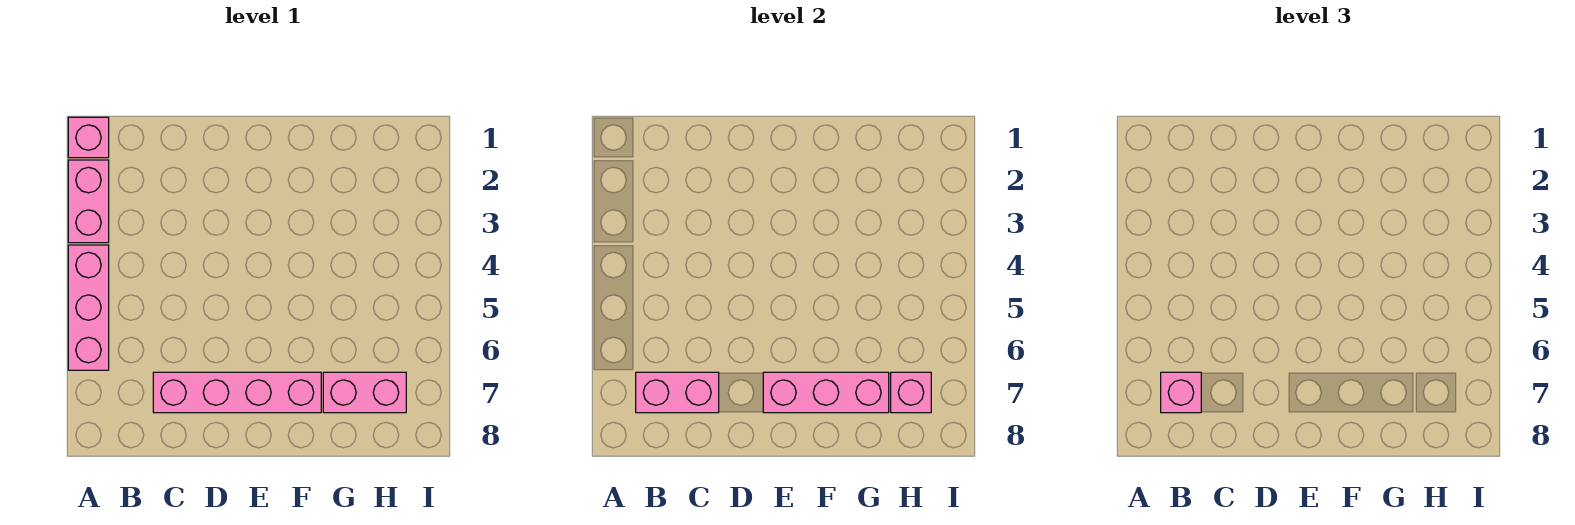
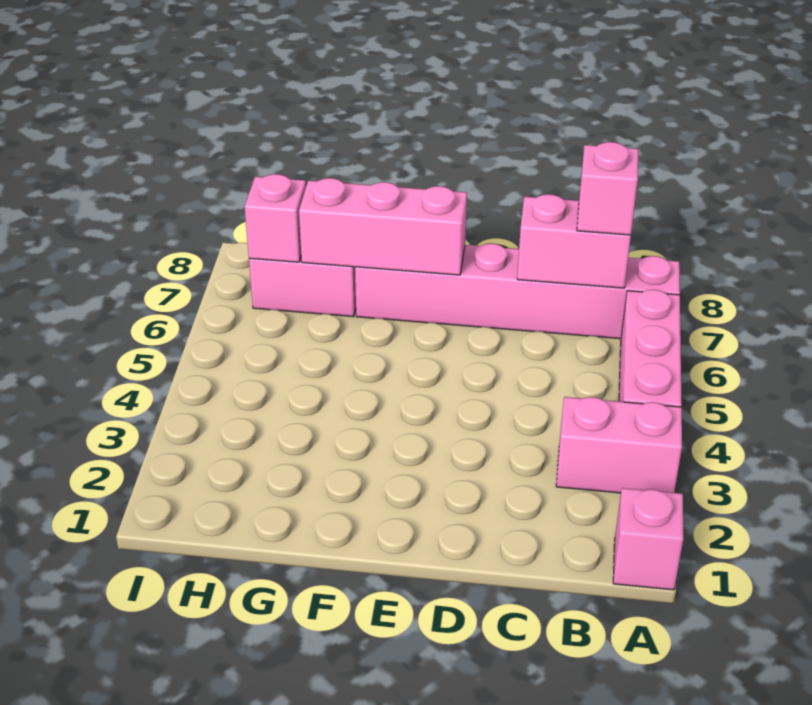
pink brick A2:A3 level 1 -> pink brick A3:B3 level 1
pink brick C7:F7 level 1 -> pink brick A7:F7 level 1

